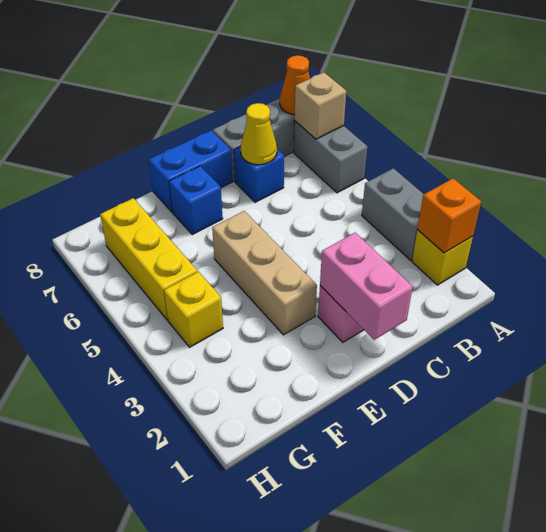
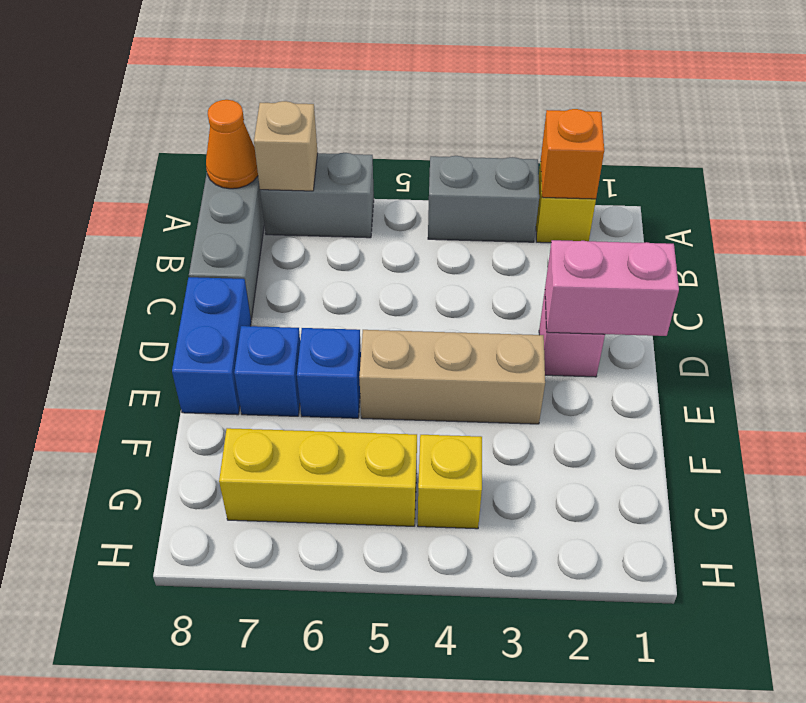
blue brick C7 level 1 -> blue brick E6 level 1
yellow cone C7 level 2 -> none

